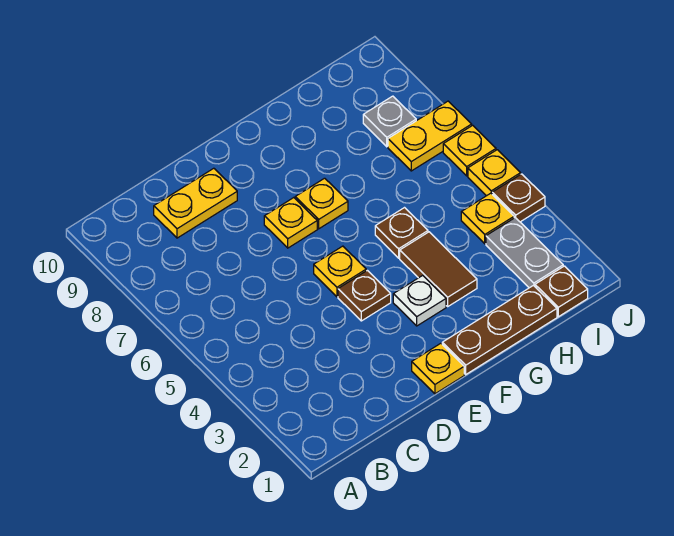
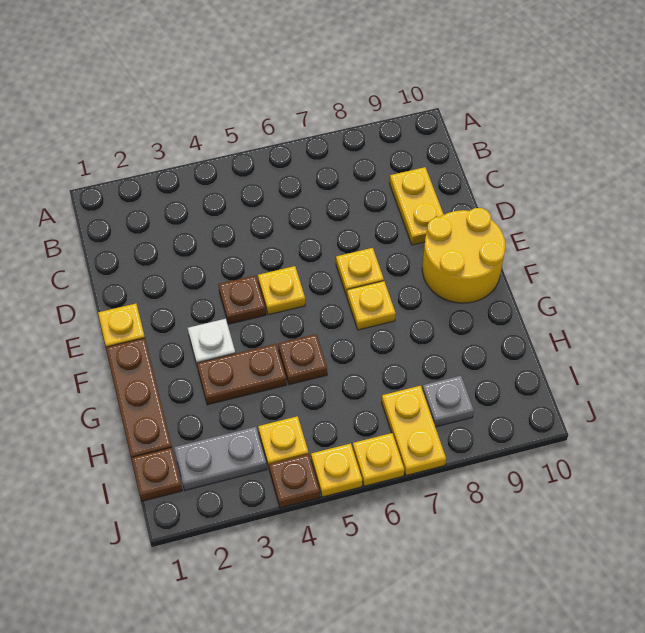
none -> yellow round brick E9:F10 level 1
brown tile G3:G4 level 1 -> brown plate G3:G4 level 1

